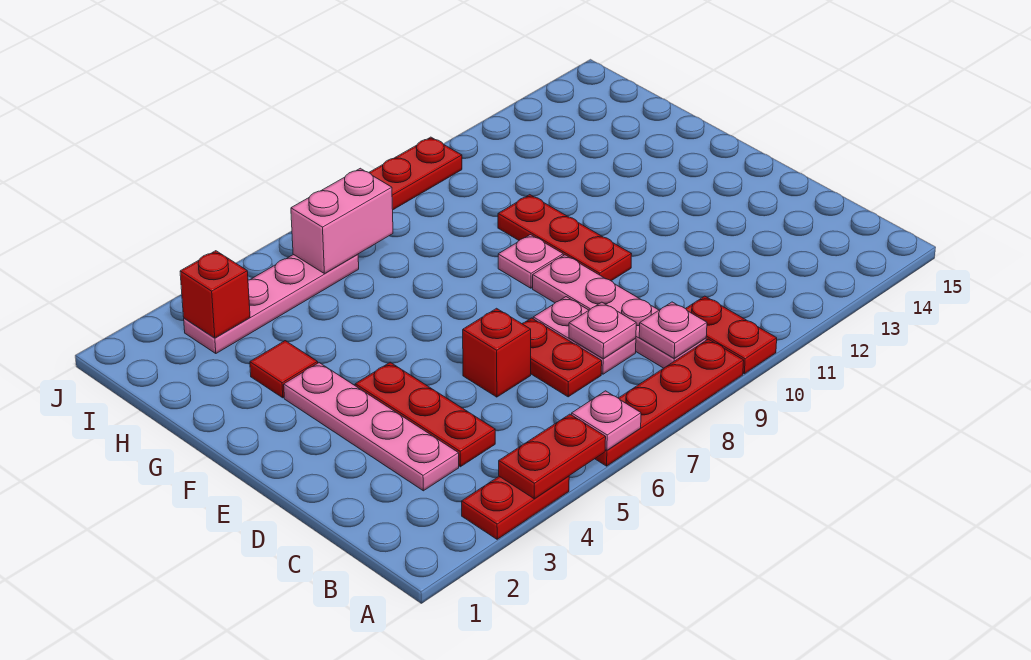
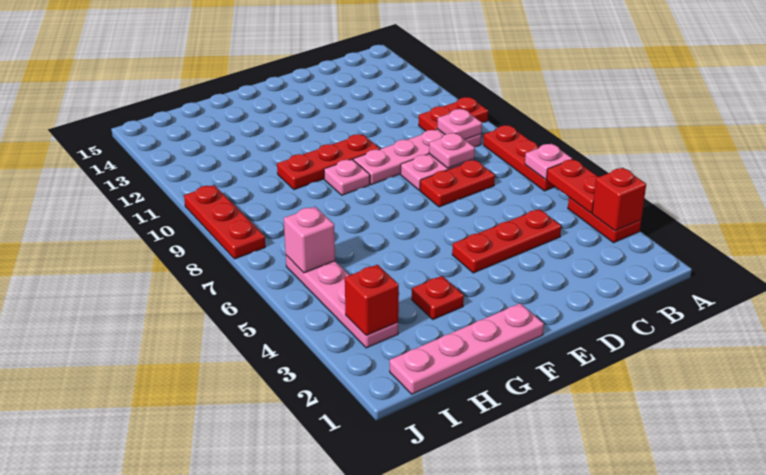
red plate A6:A9 level 1 -> red plate A6:A8 level 1
pink plate C3:F3 level 1 -> pink plate F1:I1 level 1
red brick D6 level 1 -> red brick A3 level 2
red tile G3 level 1 -> red plate G3 level 1
pink brick I6:I7 level 2 -> pink brick I6 level 2

